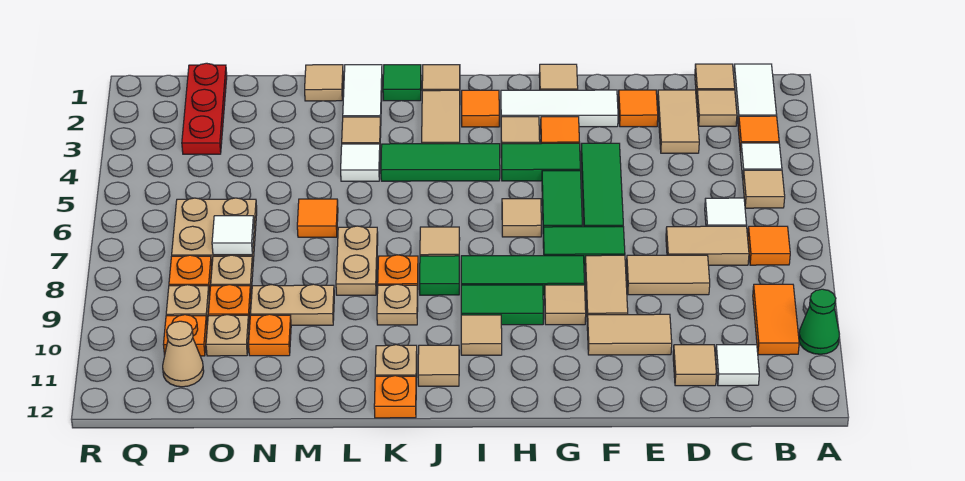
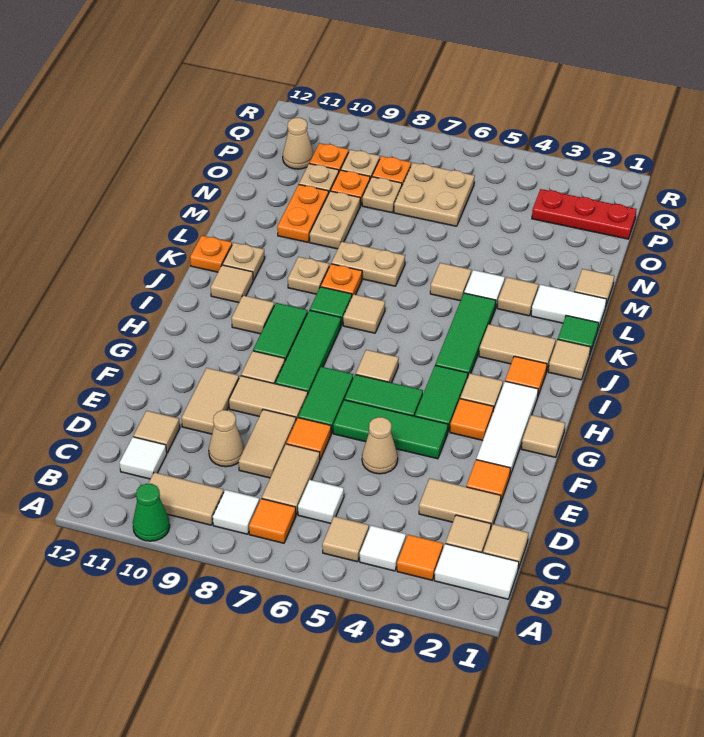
orange tile B9:B10 level 1 -> tan tile B9:B10 level 1
none -> tan cone D9 level 1
none -> tan cone E5 level 1
none -> tan tile L5 level 1
orange tile M6 level 1 -> orange tile E7 level 1
orange plate N10 level 1 -> orange plate M10:N10 level 1
white tile O7 level 2 -> white tile B8 level 1

